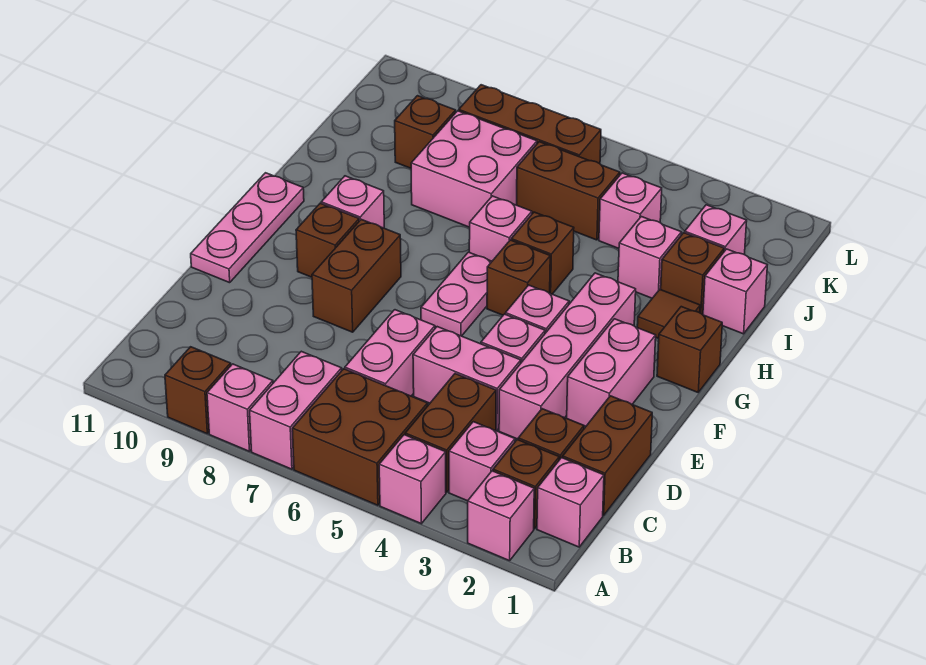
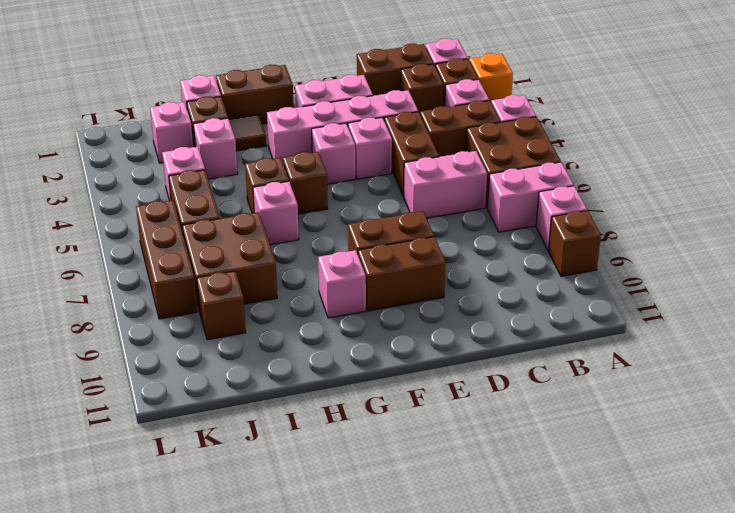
pink brick A2 level 1 -> orange brick A2 level 1
pink brick D4:D5 level 1 -> brown brick D4:D5 level 1
pink plate E11:G11 level 1 -> none
pink plate F6:G6 level 1 -> none
brown brick F9 level 1 -> brown brick E9:F9 level 1
brown brick G1 level 1 -> brown brick G1:H1 level 1
pink brick I7:J8 level 1 -> brown brick I7:J8 level 1

